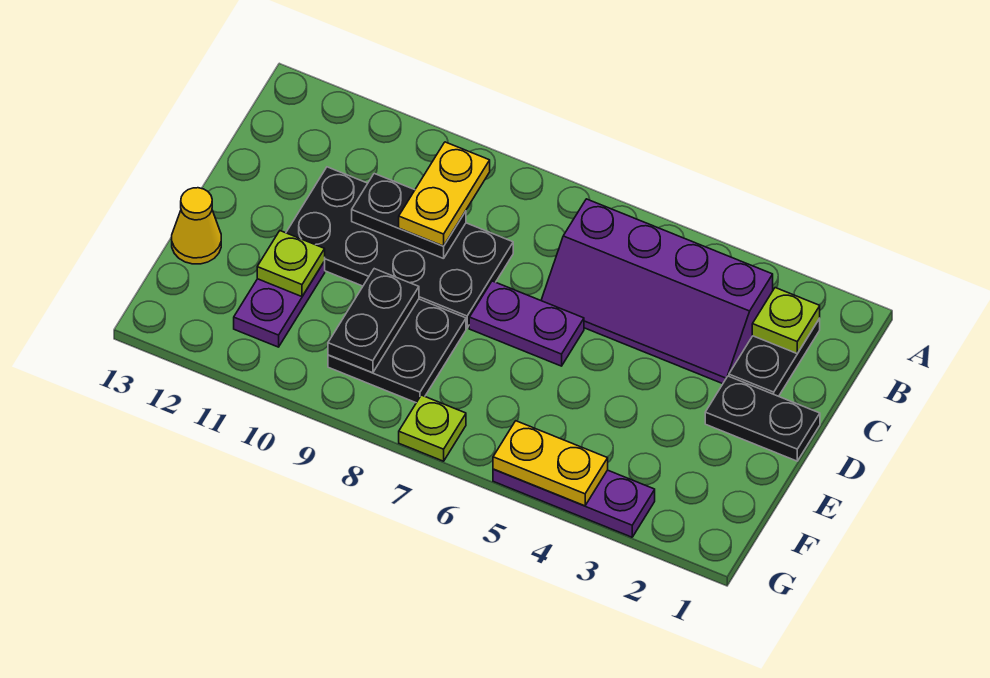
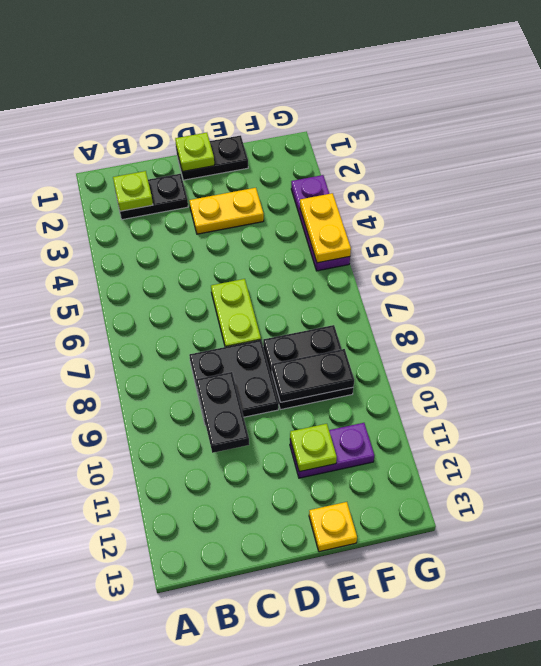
purple slope B3:C6 level 1 top B -> none
yellow plate B9:C9 level 3 -> yellow plate D3:E3 level 1
black plate C8:D11 level 1 -> black plate C8:D9 level 1
black plate D1:D2 level 1 -> black plate D1:E1 level 1
purple plate D6:D7 level 1 -> lime plate D6:D7 level 1
yellow cone E13 level 1 -> yellow plate E13 level 1
lime plate G7 level 1 -> lime plate D1 level 2

